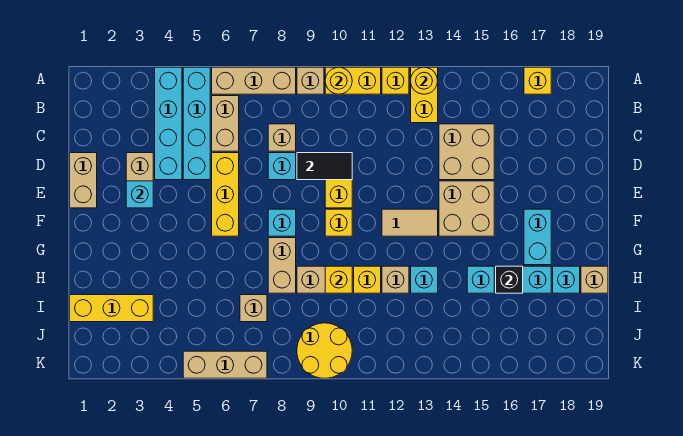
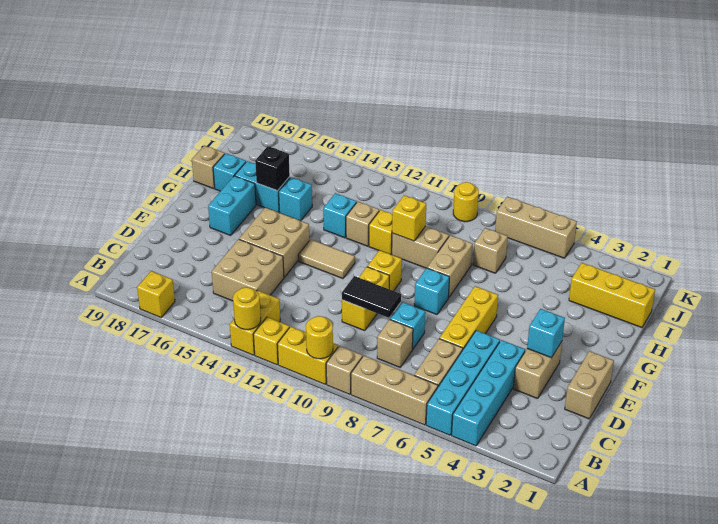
yellow round brick J9:K10 level 1 -> yellow round brick K9 level 1

